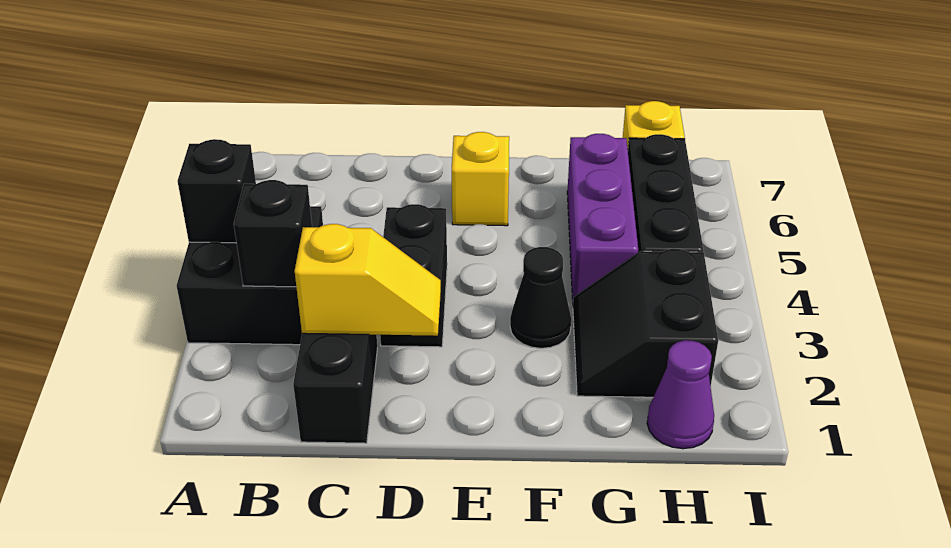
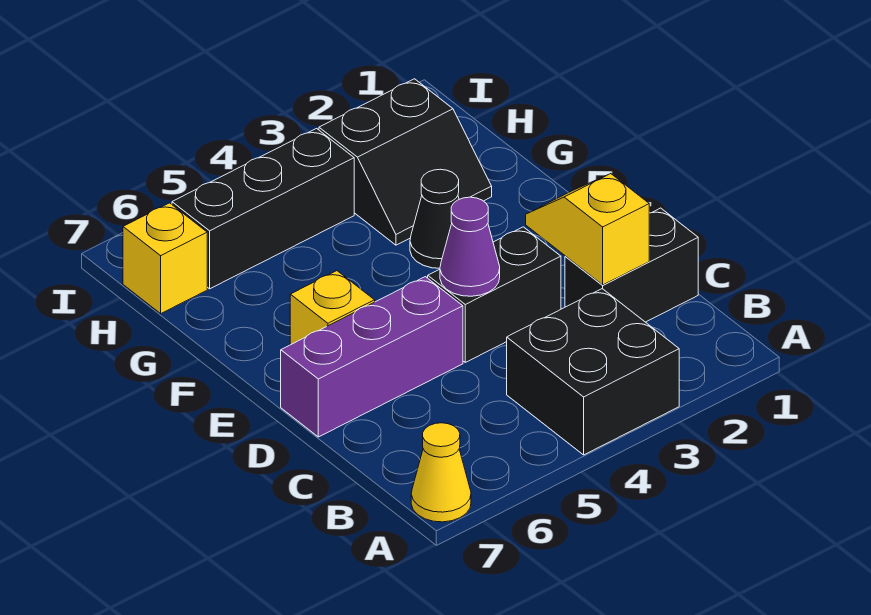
black brick A4 level 2 -> none
none -> yellow cone A7 level 1
black brick B3 level 2 -> none
purple brick G4:G6 level 1 -> purple brick D5:D7 level 1
purple cone H1 level 1 -> purple cone D4 level 2

